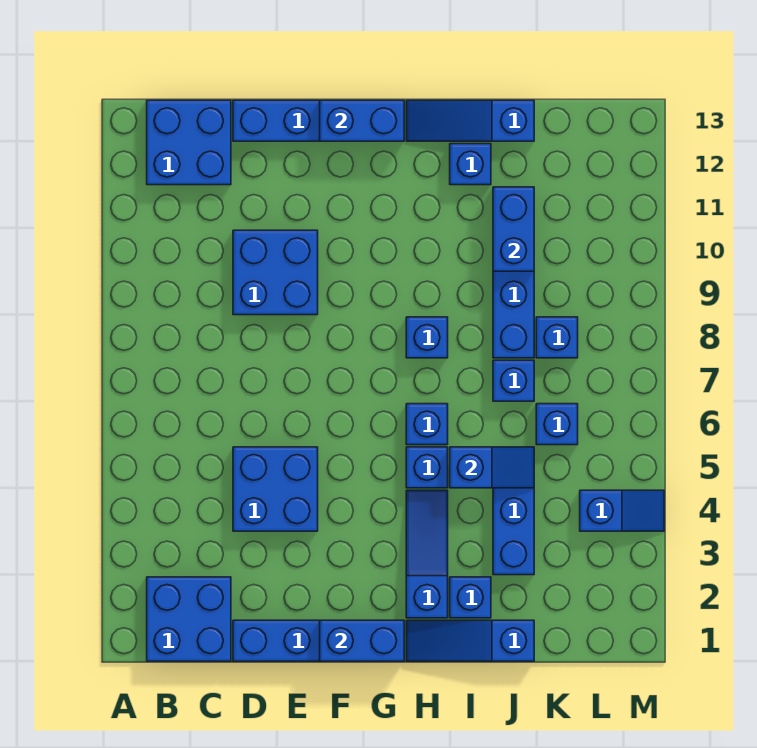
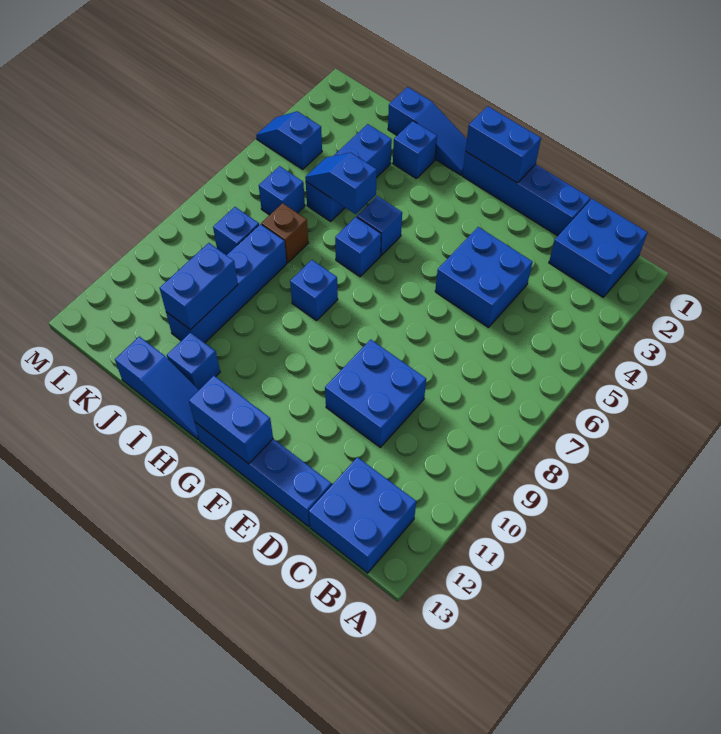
blue slope H2:H4 level 1 top 2 -> none
blue brick J7 level 1 -> brown brick J7 level 1

